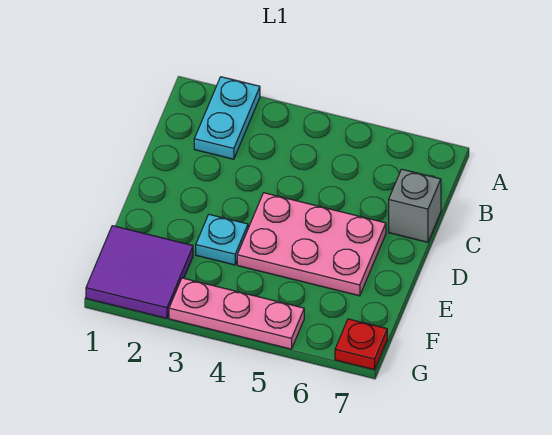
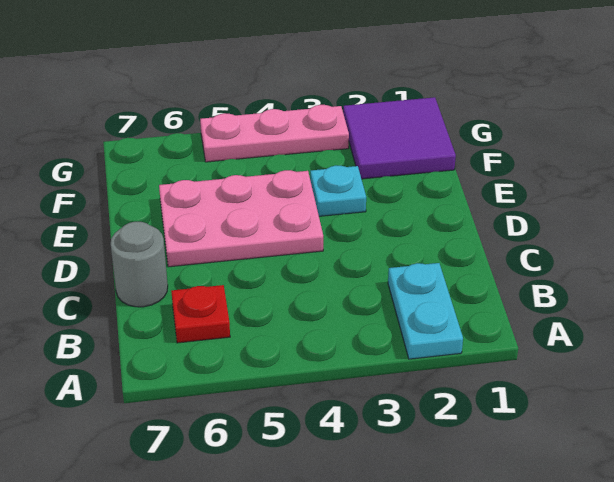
grey brick C7 level 1 -> grey round brick C7 level 1
red plate G7 level 1 -> red plate B6 level 1

